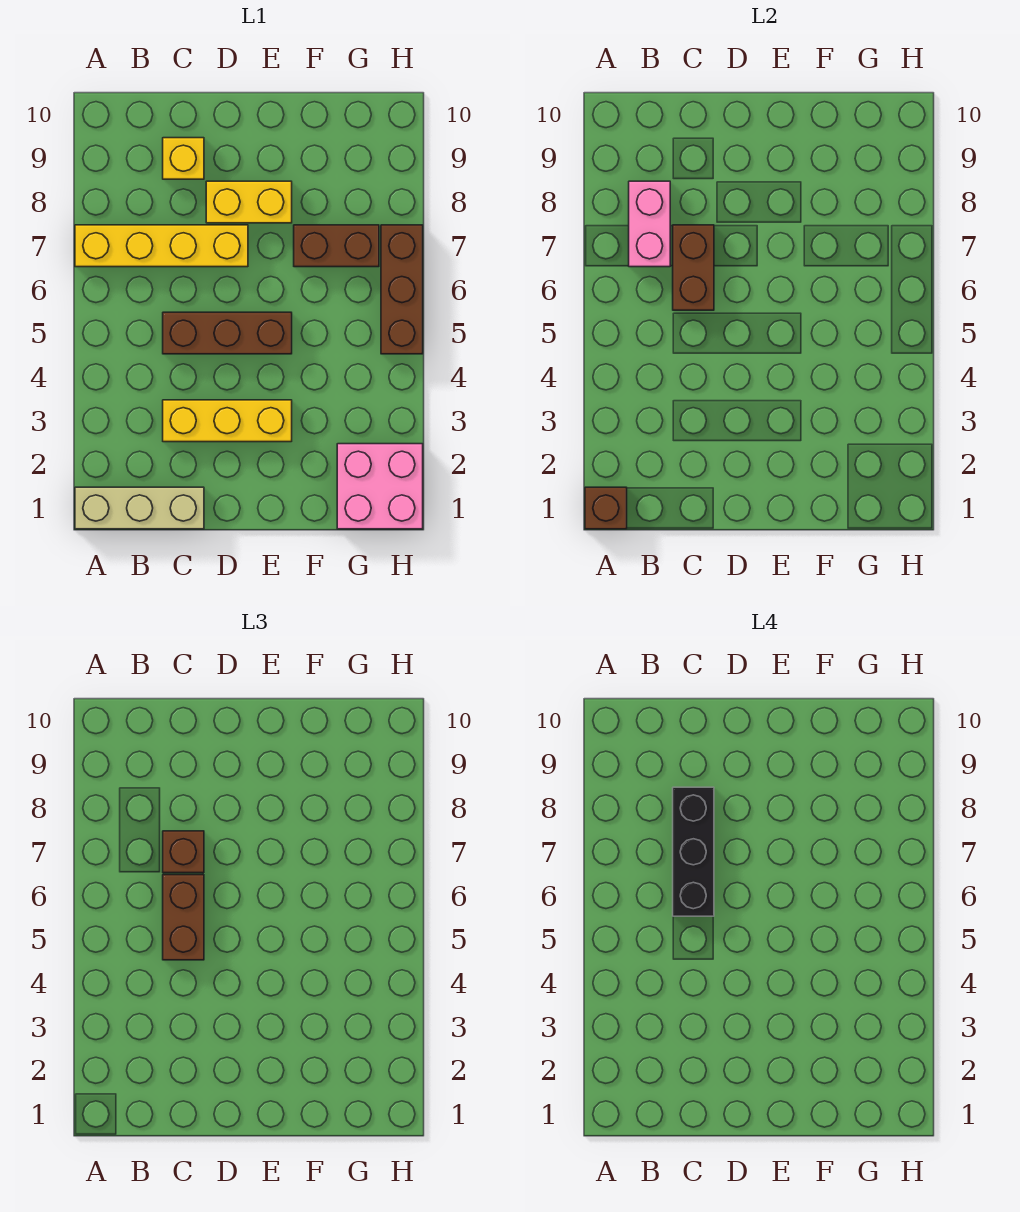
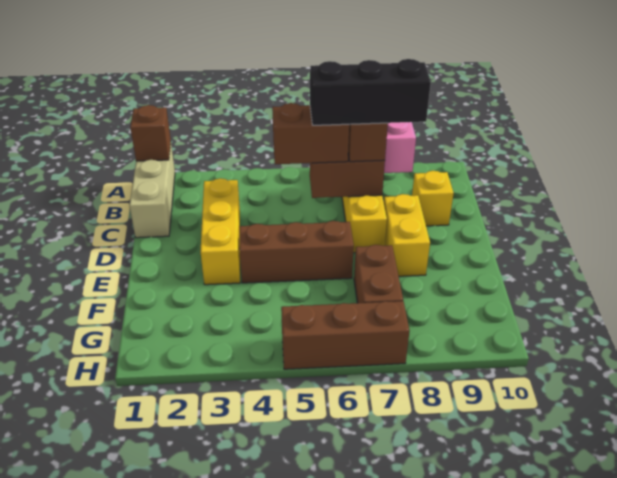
brown brick C5:E5 level 1 -> brown brick E4:E6 level 1
pink brick G1:H2 level 1 -> none

